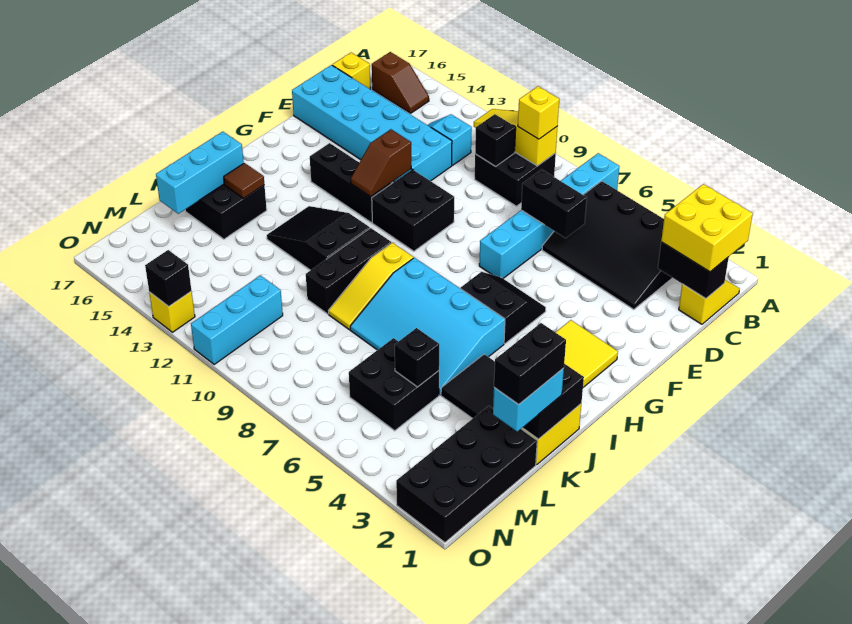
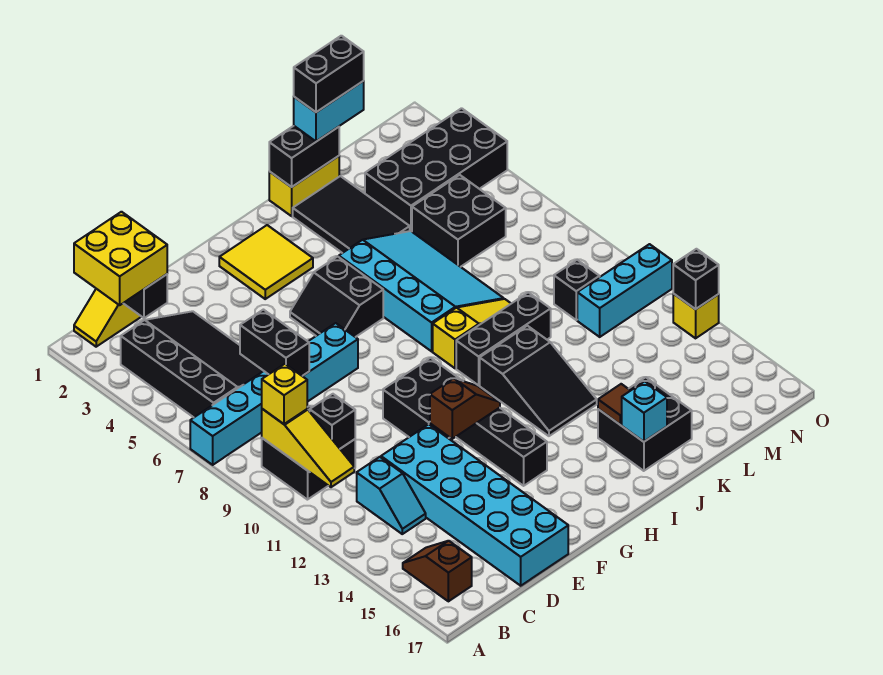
yellow brick C17 level 1 -> none
cyan brick J16:L16 level 2 -> cyan brick J16 level 2
black brick L1:O2 level 1 -> black brick L3:O4 level 1
black brick L5 level 2 -> black brick M10 level 1

